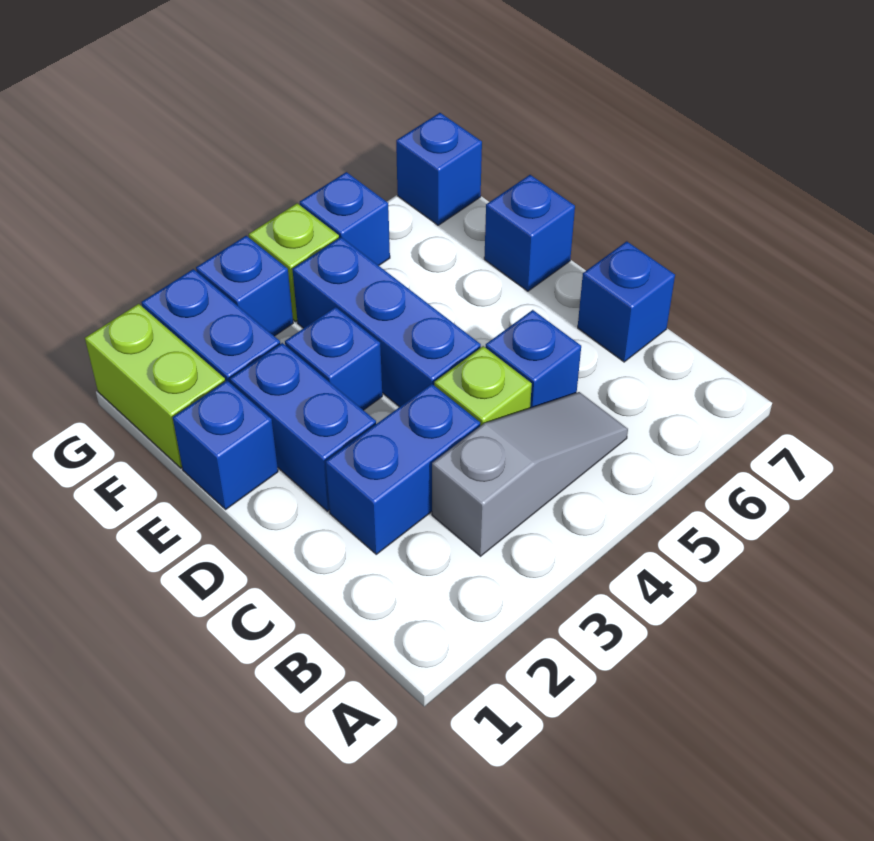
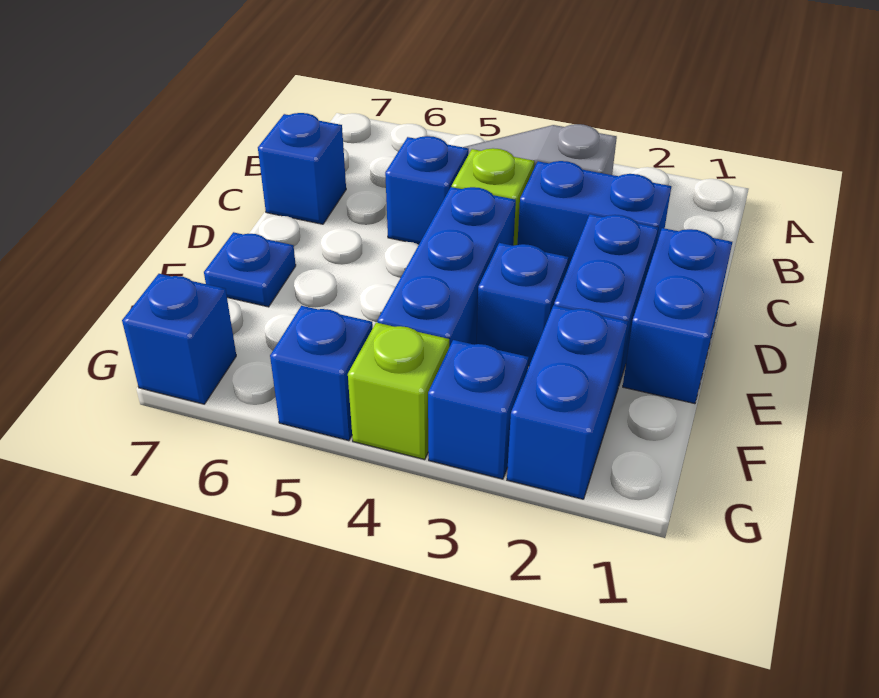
blue brick E1 level 1 -> blue brick D1:E1 level 1
blue brick E7 level 1 -> blue plate E7 level 1
lime brick F1:G1 level 1 -> none

